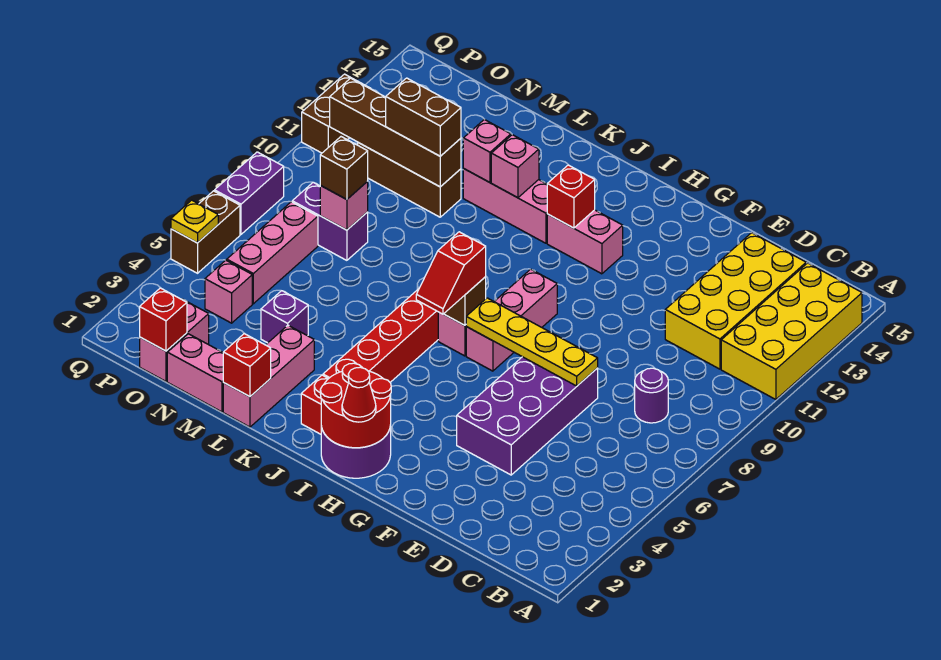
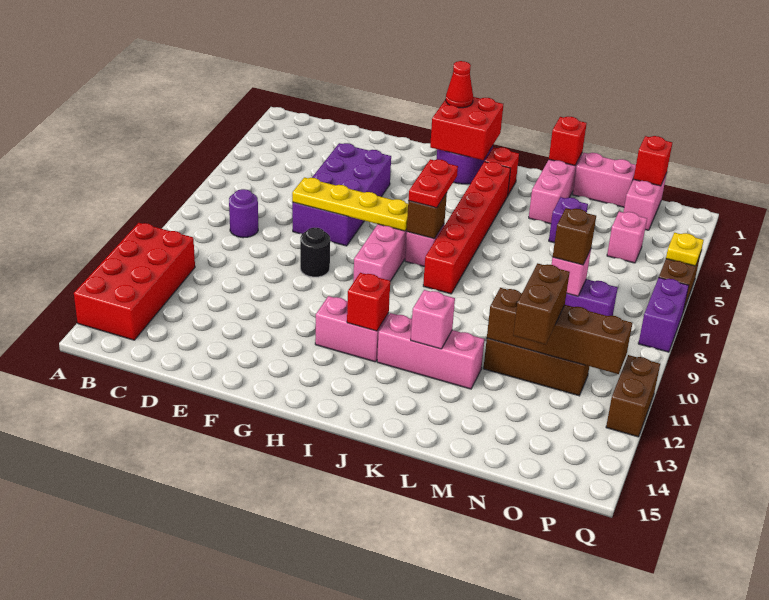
yellow brick A11:B14 level 1 -> red brick A11:B14 level 1
yellow brick C11:D14 level 1 -> none
none -> black round brick F9 level 1
red round brick H1:I2 level 2 -> red brick H1:I2 level 2
red slope I6:I7 level 3 top 7 -> red plate I6:I7 level 3
pink brick L12 level 2 -> none
brown brick M11:N11 level 3 -> brown brick N11:N12 level 3
pink brick O5:O7 level 1 -> none

